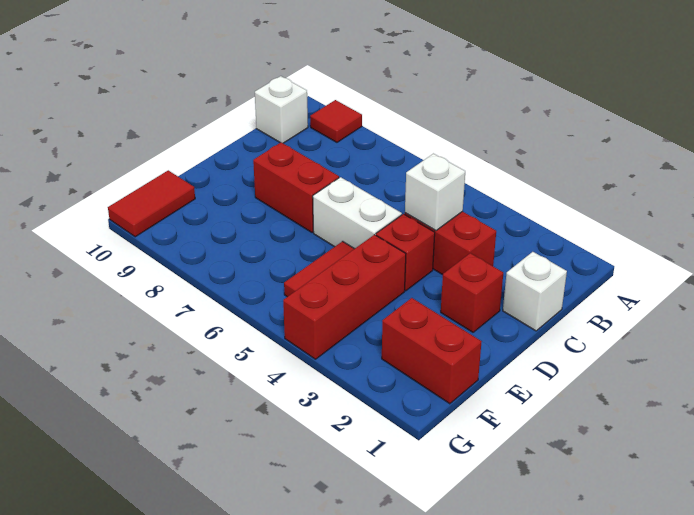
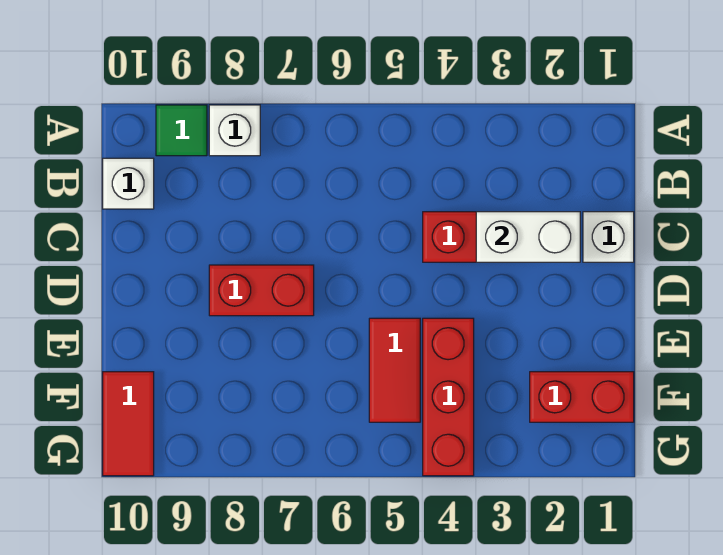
red tile A9 level 1 -> green tile A9 level 1
white brick C4 level 2 -> white brick A8 level 1
red brick D2 level 1 -> none
red brick D4 level 1 -> none
white brick D5:D6 level 1 -> white brick C2:C3 level 2

